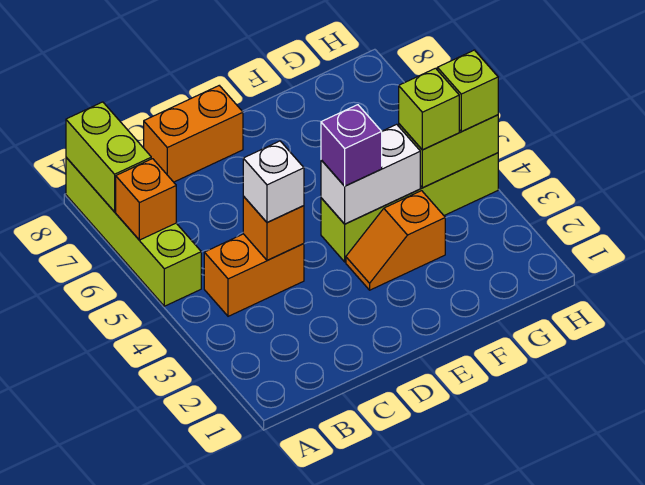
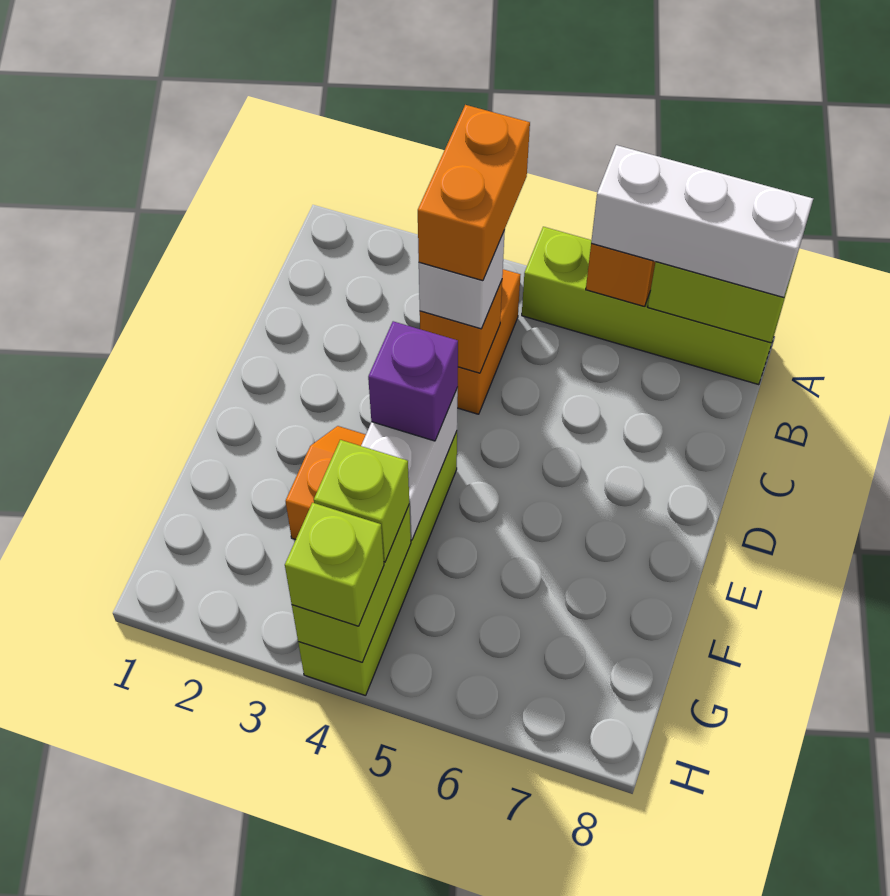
none -> white brick A6:A8 level 3
orange brick C8:D8 level 1 -> orange brick B4:C4 level 4

